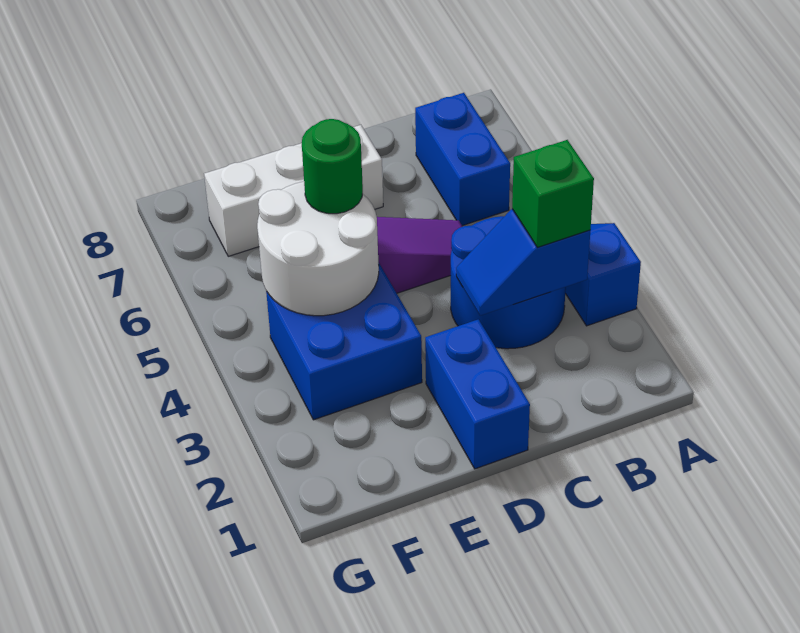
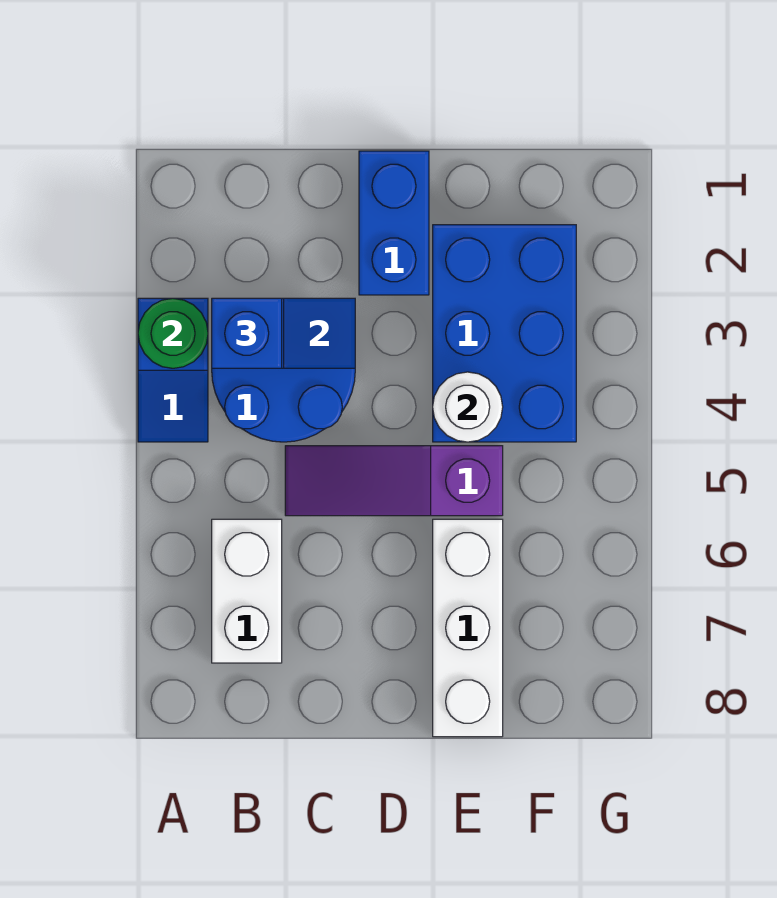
green brick B3 level 3 -> blue brick B3 level 3
blue brick B6:B7 level 1 -> white brick B6:B7 level 1
white brick D7:F7 level 1 -> white brick E6:E8 level 1
blue brick E3:F4 level 1 -> blue brick E2:F4 level 1
white round brick E4:F5 level 2 -> white round brick E4 level 2
green round brick E5 level 3 -> green round brick A3 level 2

